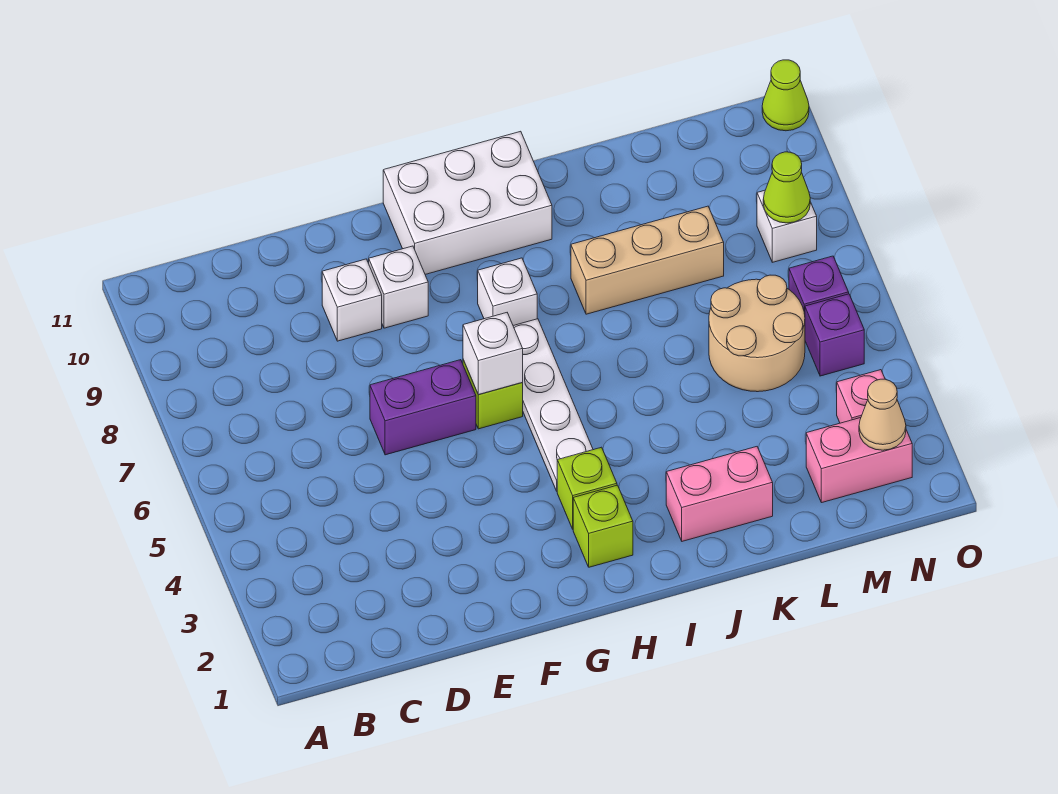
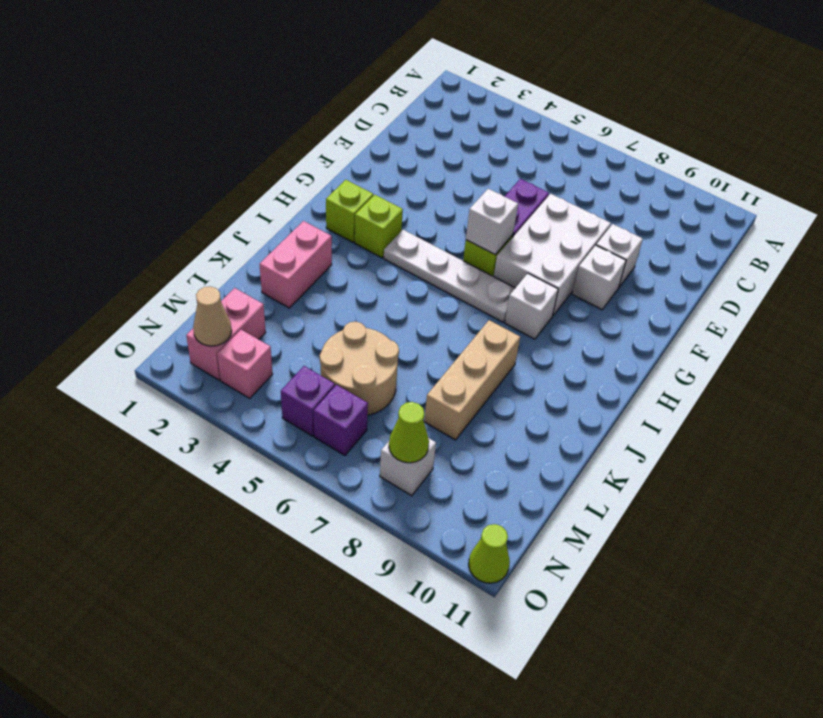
white brick G10:I11 level 1 -> white brick E7:G8 level 1

